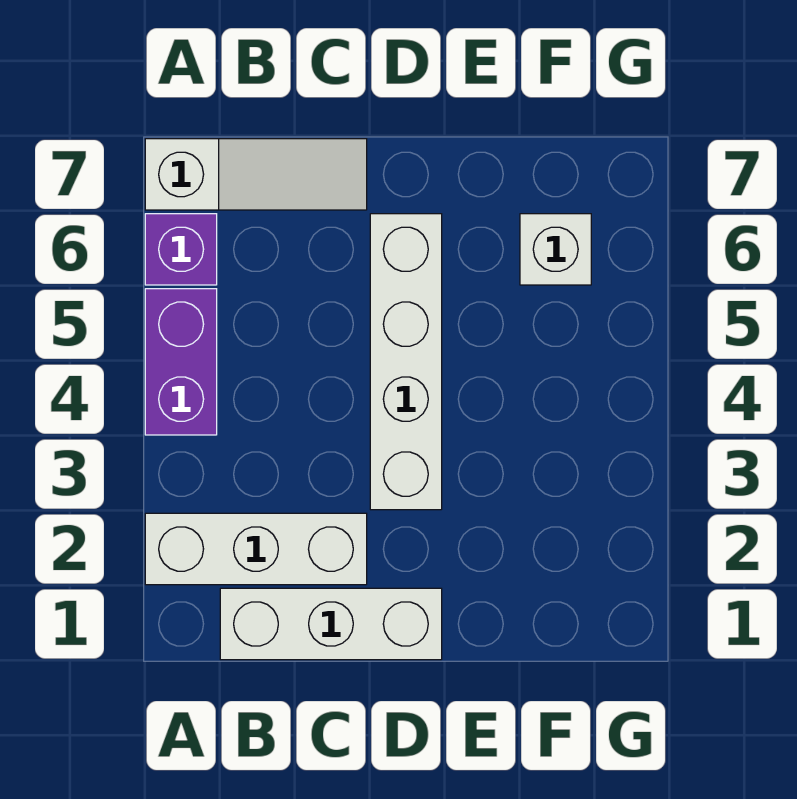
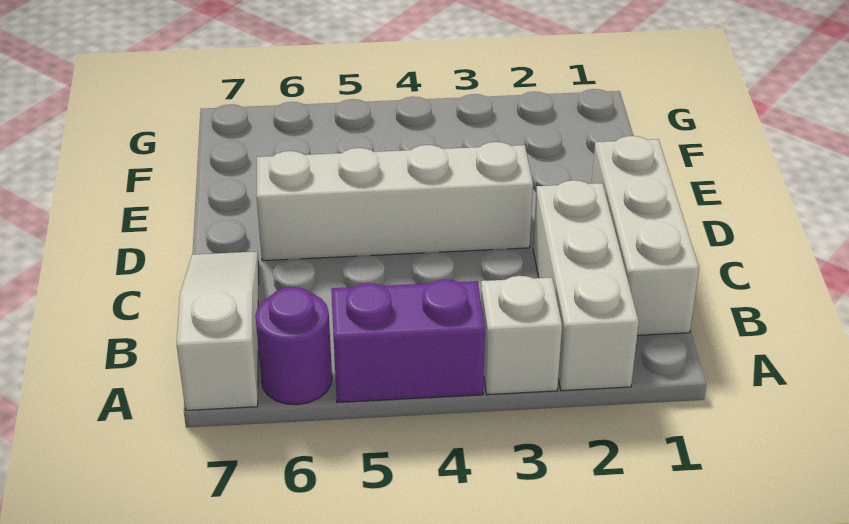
purple brick A6 level 1 -> purple round brick A6 level 1
white brick F6 level 1 -> white brick A3 level 1

